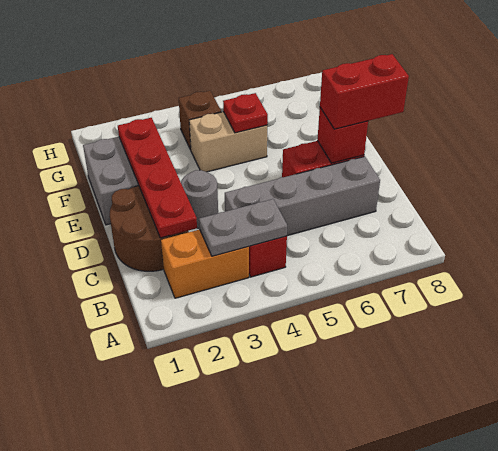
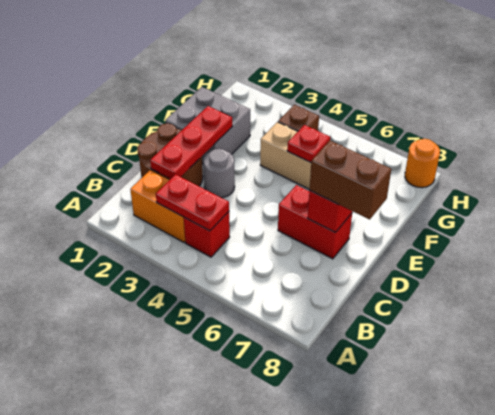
grey plate B3:B4 level 2 -> red plate B3:B4 level 2
red plate C2:F2 level 2 -> red plate C2:E2 level 2
grey brick C4:C7 level 1 -> none
red brick D7:D8 level 3 -> brown brick D7:D8 level 3
none -> orange round brick H8 level 1

